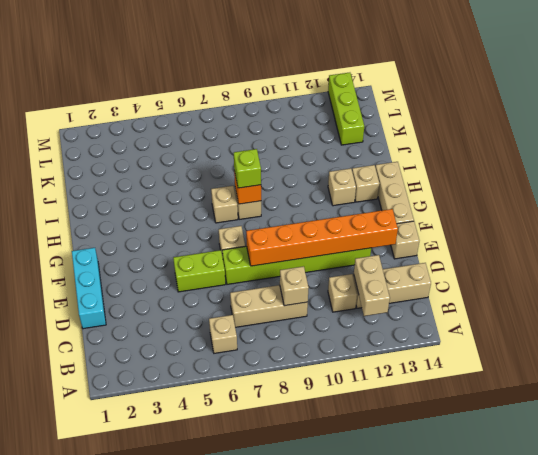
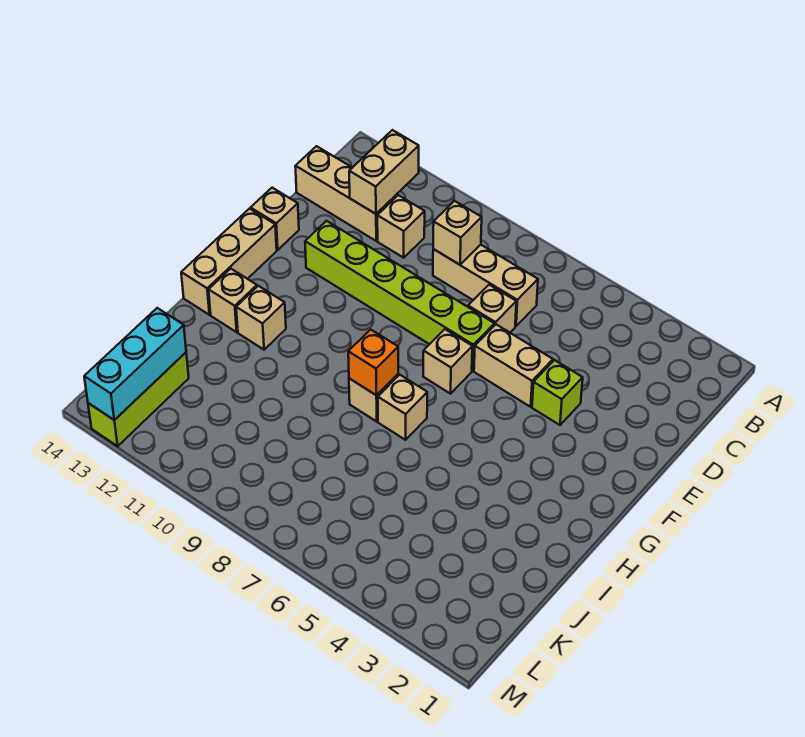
tan brick B6 level 1 -> tan brick D7 level 1
cyan brick D1:F1 level 1 -> cyan brick K13:M13 level 2
lime brick E5:E6 level 1 -> tan brick E5:E6 level 1
orange brick E8:E13 level 2 -> none
lime brick H8 level 3 -> lime brick E4 level 1

